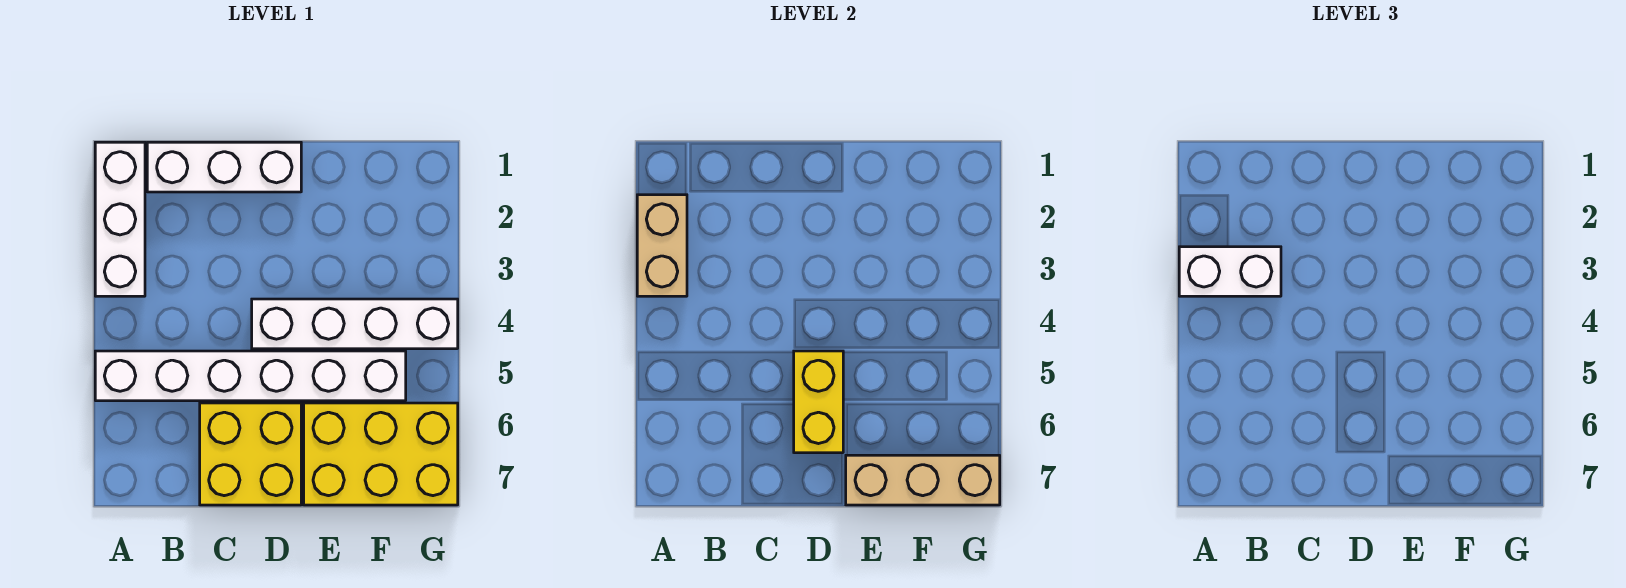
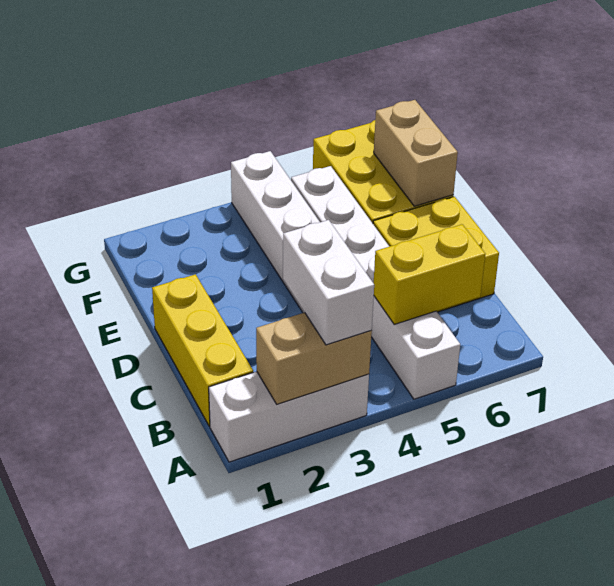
white brick B1:D1 level 1 -> yellow brick B1:D1 level 1
yellow brick D5:D6 level 2 -> yellow brick B5:B6 level 2
tan brick E7:G7 level 2 -> tan brick E7:F7 level 2

